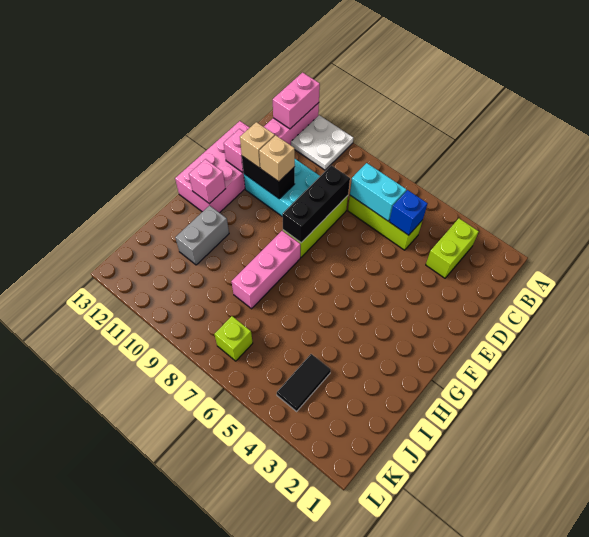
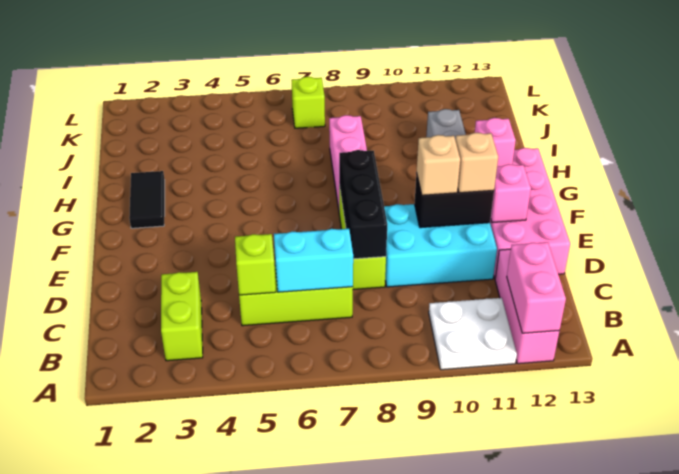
blue brick C5 level 2 -> lime brick C5 level 2
black tile J4:K4 level 1 -> black tile G2:H2 level 1

